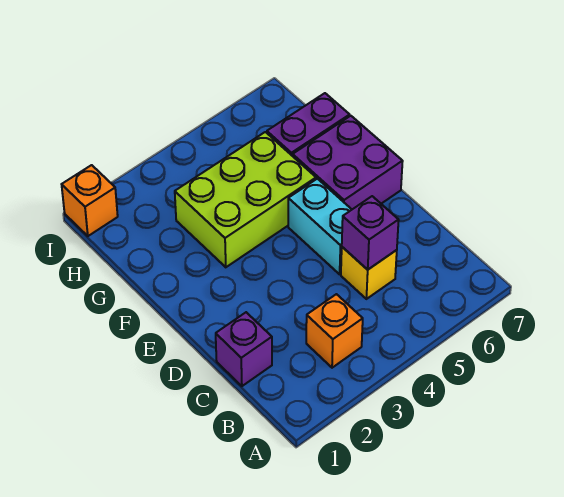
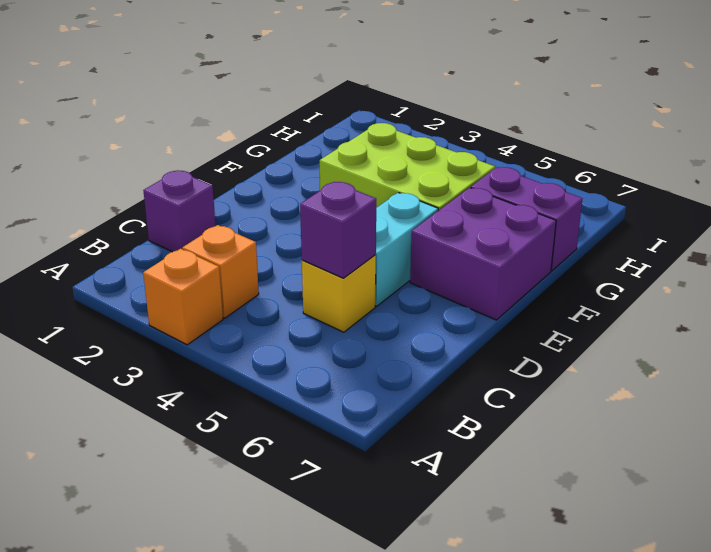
orange brick I1 level 1 -> orange brick A3 level 1

